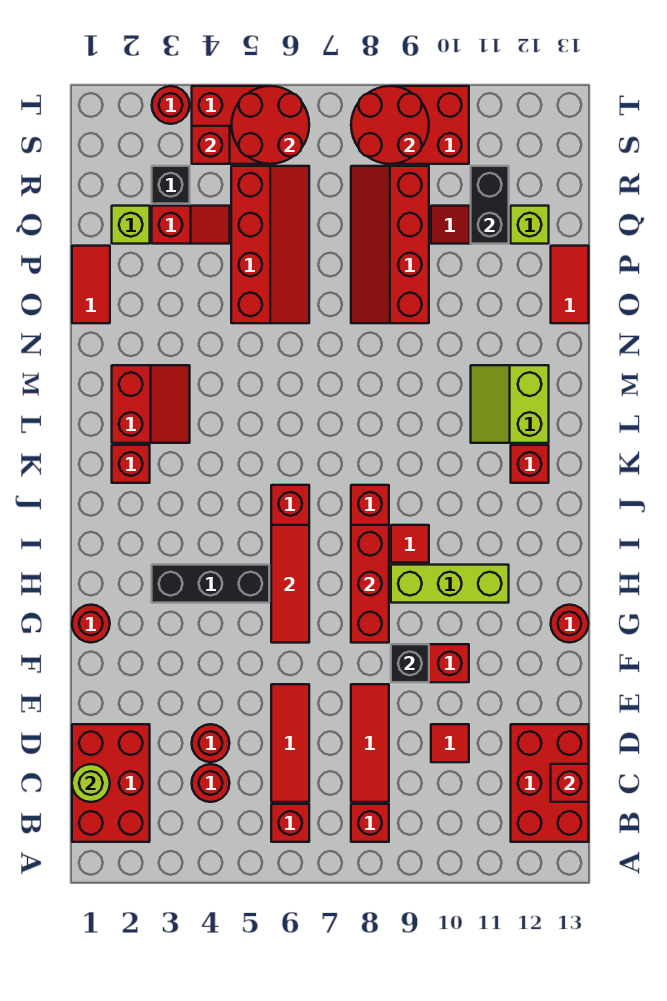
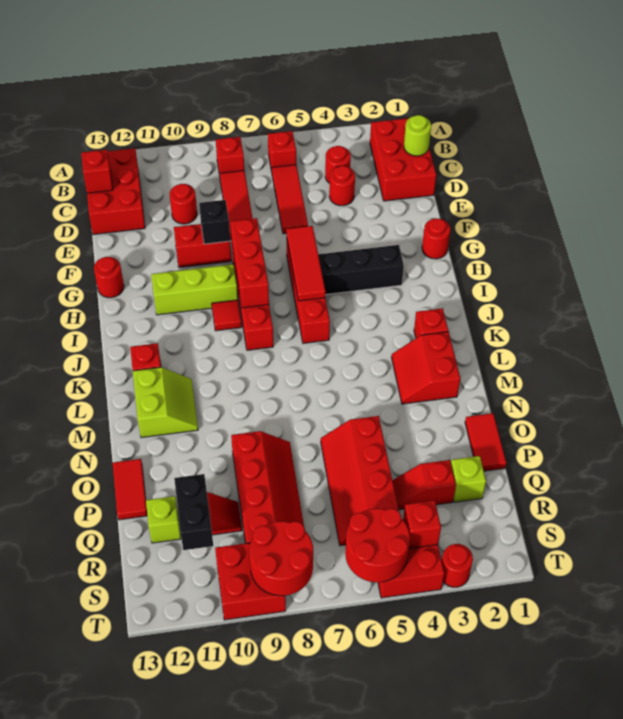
red tile D10 level 1 -> red round brick D10 level 1
black brick R3 level 1 -> none

